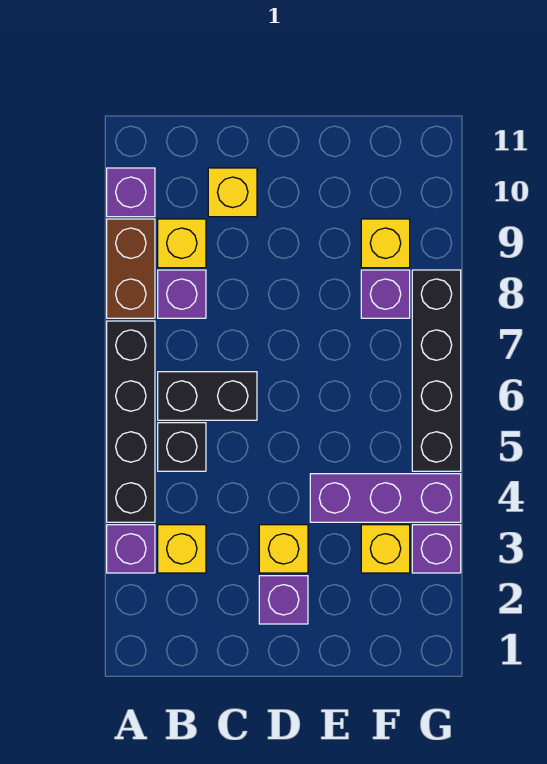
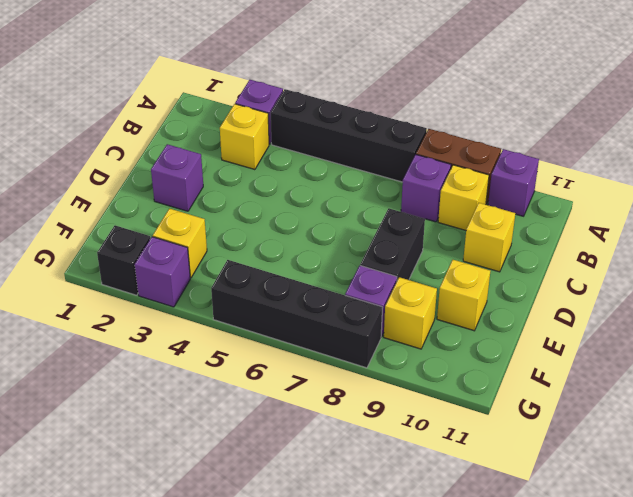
black brick B5 level 1 -> black brick G2 level 1
black brick B6:C6 level 1 -> black brick D8:E8 level 1
yellow brick D3 level 1 -> yellow brick E10 level 1
purple brick E4:G4 level 1 -> none

